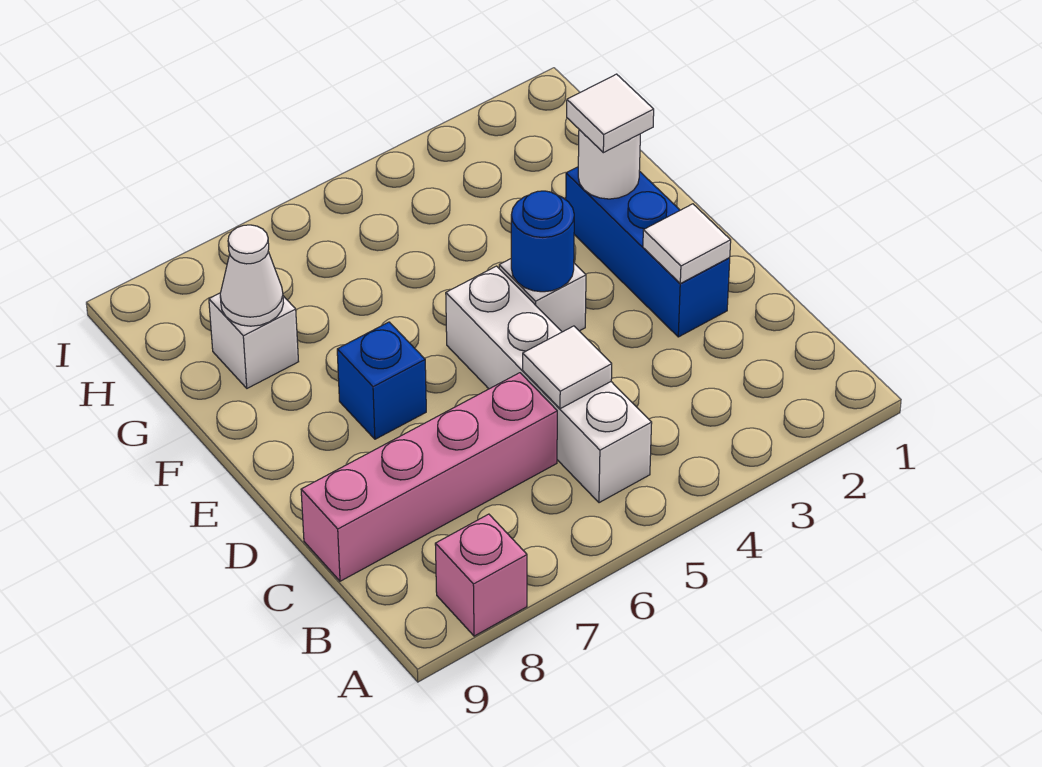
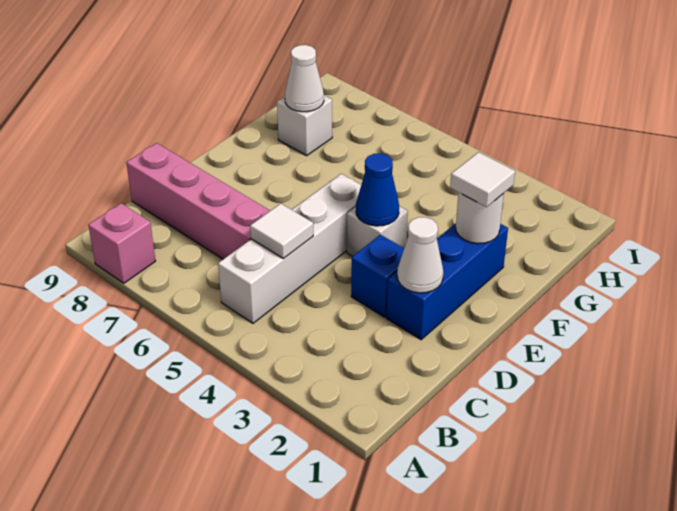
white tile D2 level 2 -> white cone D2 level 2
blue round brick E4 level 2 -> blue cone E4 level 2
blue brick E7 level 1 -> blue brick D3 level 1

